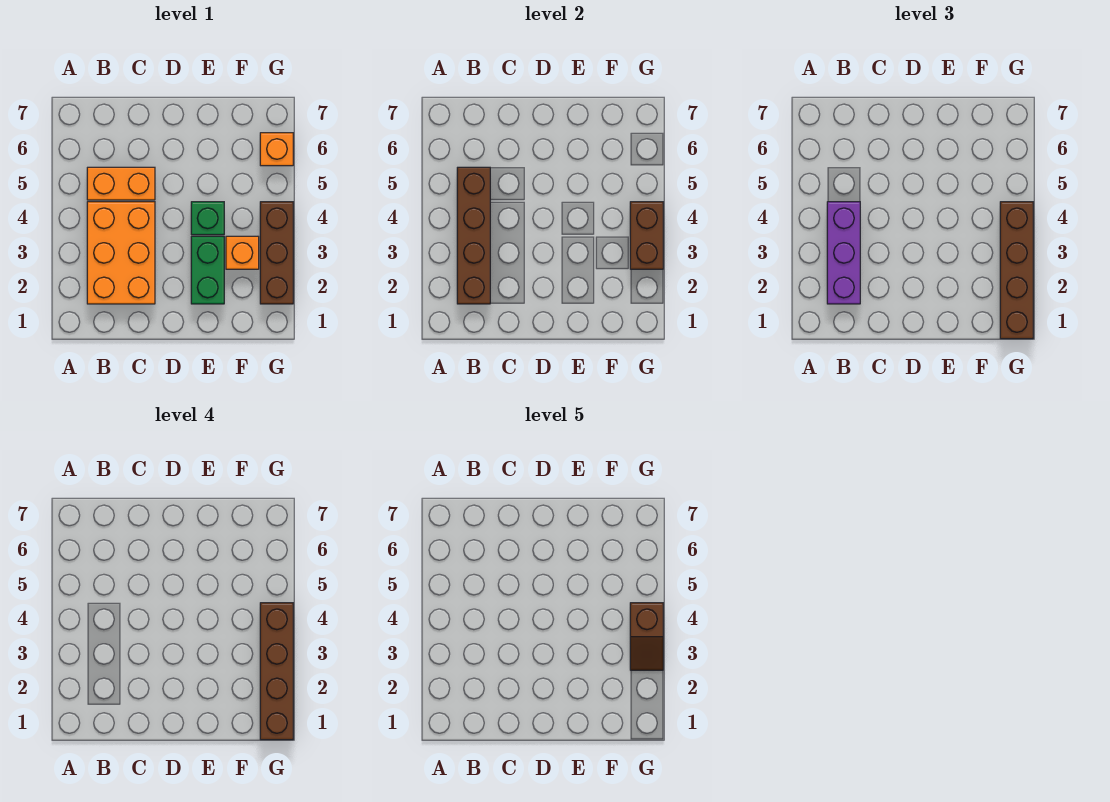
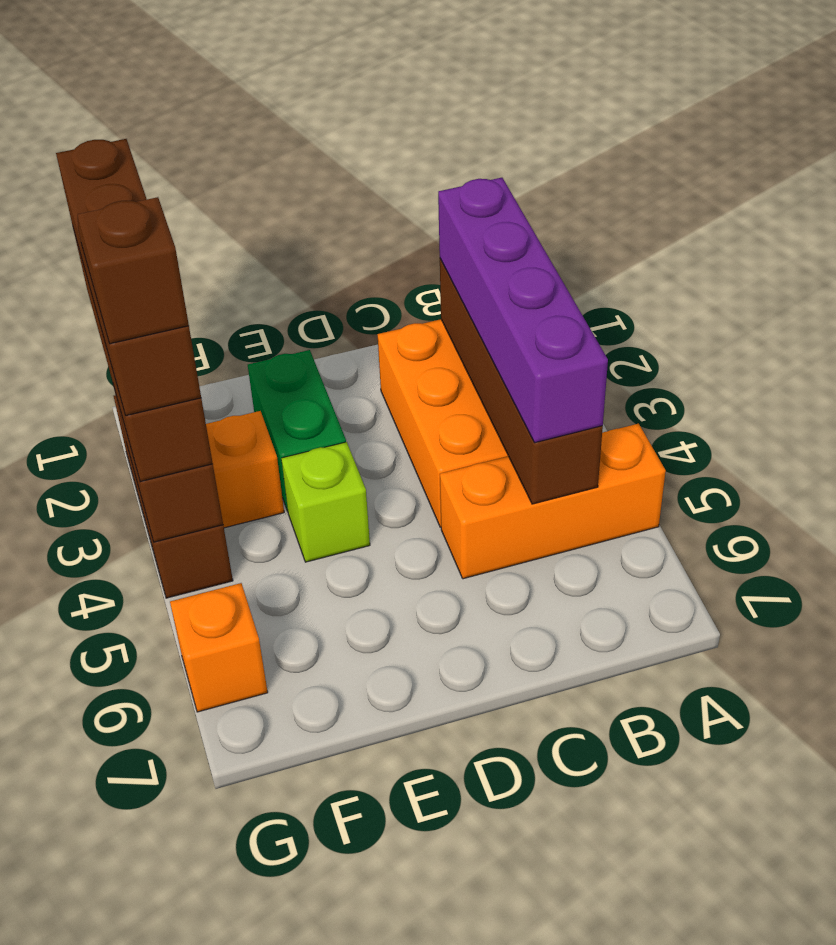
purple brick B2:B4 level 3 -> purple brick B2:B5 level 3
orange brick B5:C5 level 1 -> orange brick A5:C5 level 1
green brick E4 level 1 -> lime brick E4 level 1

